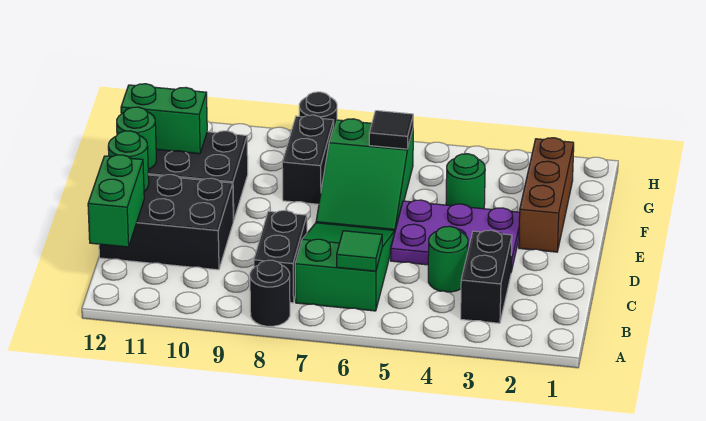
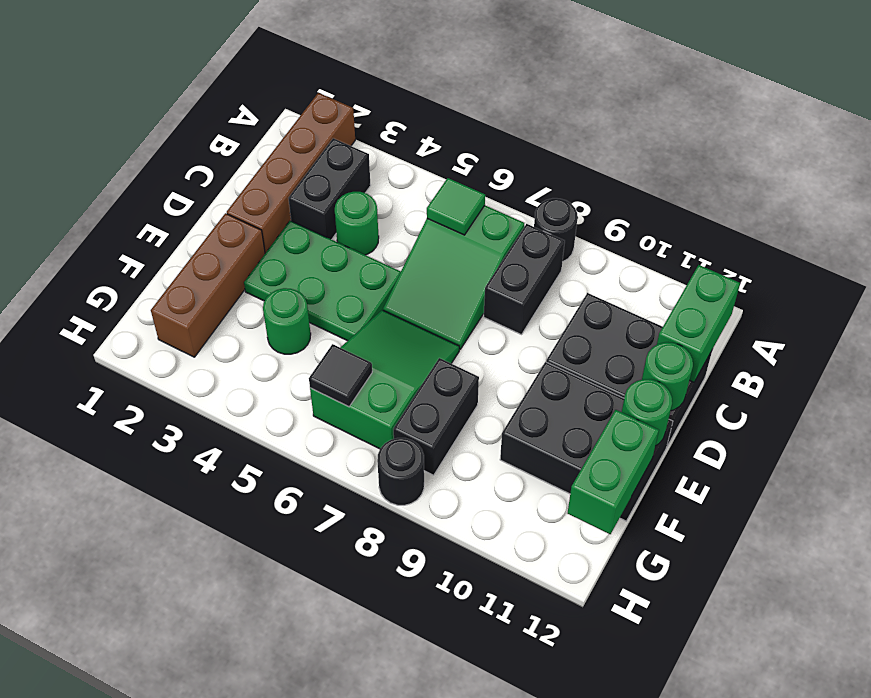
none -> brown brick A2:D2 level 1
purple plate D3:E5 level 1 -> green plate D3:E5 level 1
green brick F11:F12 level 2 -> green brick F12:G12 level 2

